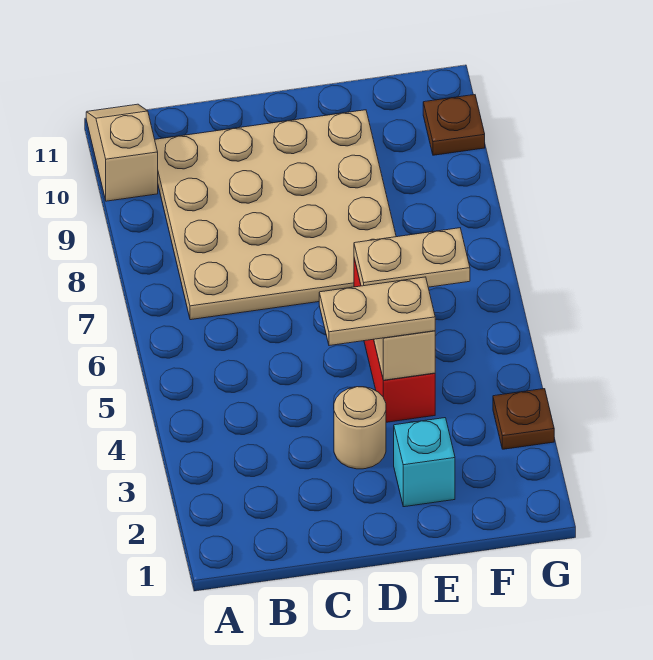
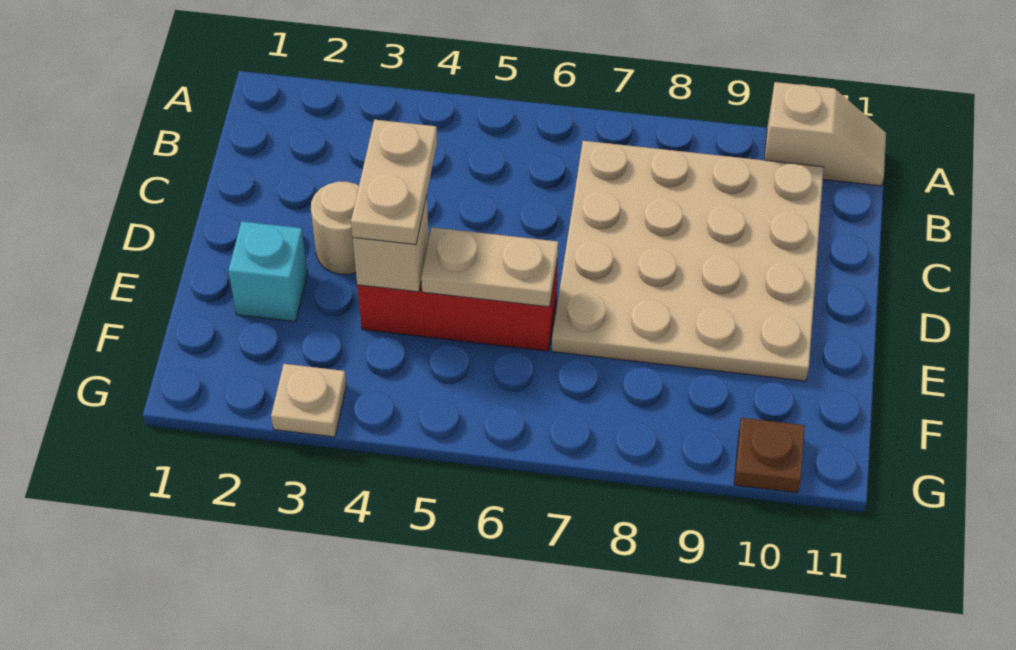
tan plate E6:F6 level 2 -> tan plate E5:E6 level 2
brown plate G3 level 1 -> tan plate G3 level 1

